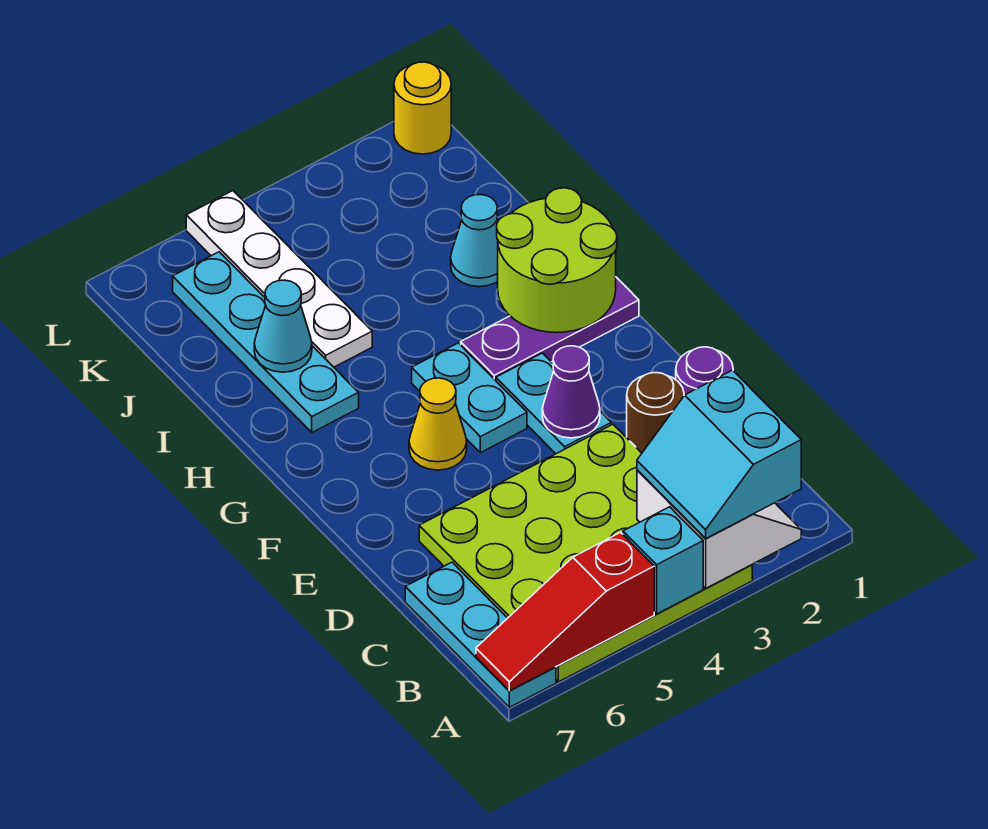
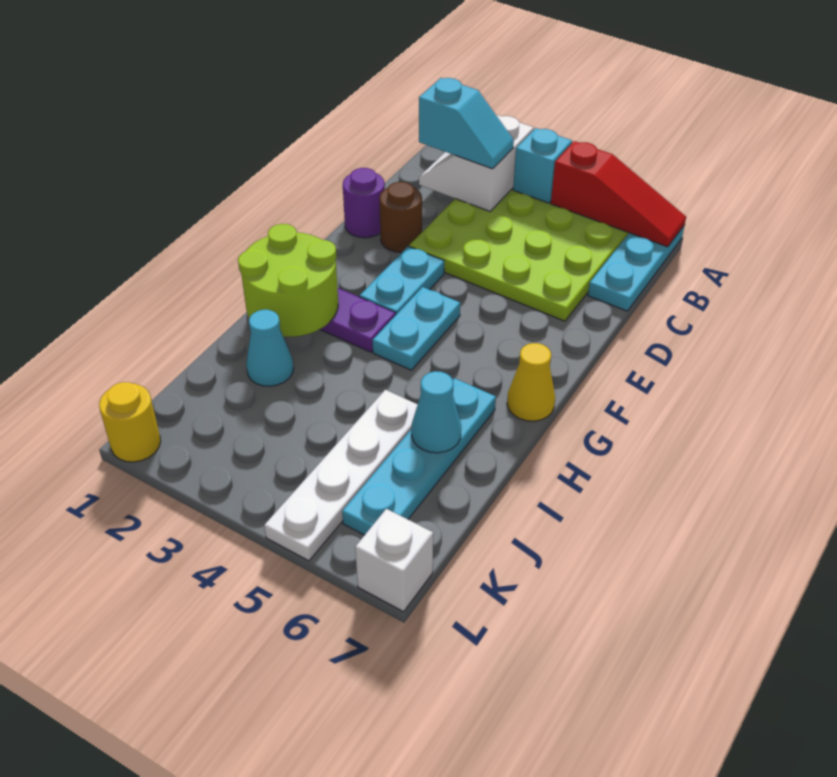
cyan slope A2:B3 level 3 top 2 -> cyan slope B2:B3 level 3 top 2
purple cone E3 level 2 -> none
yellow cone F5 level 1 -> yellow cone G7 level 1
none -> white brick L7 level 1

